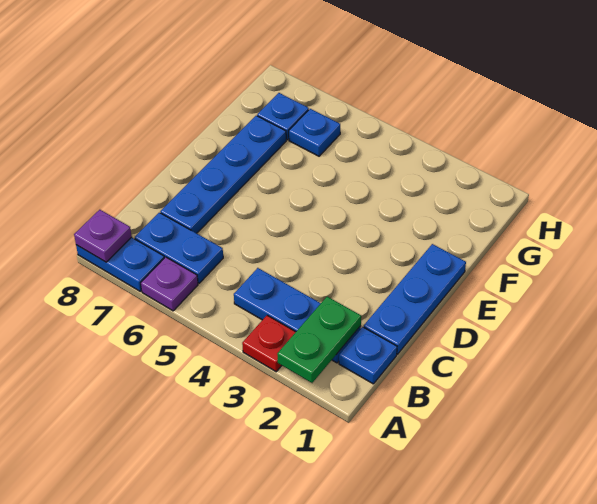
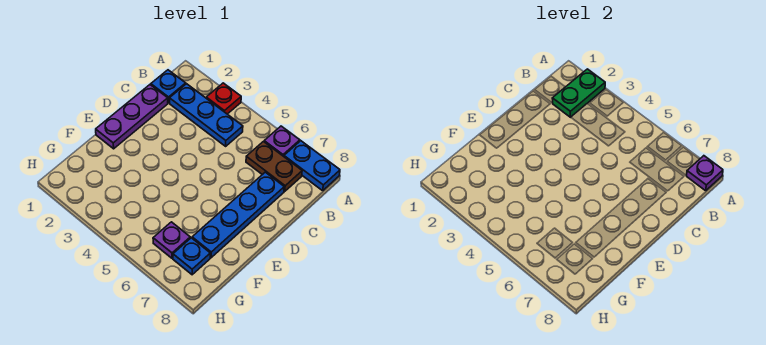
blue plate B6:B7 level 1 -> brown plate B6:B7 level 1
blue plate C1:E1 level 1 -> purple plate C1:E1 level 1
blue plate G6 level 1 -> purple plate G6 level 1

